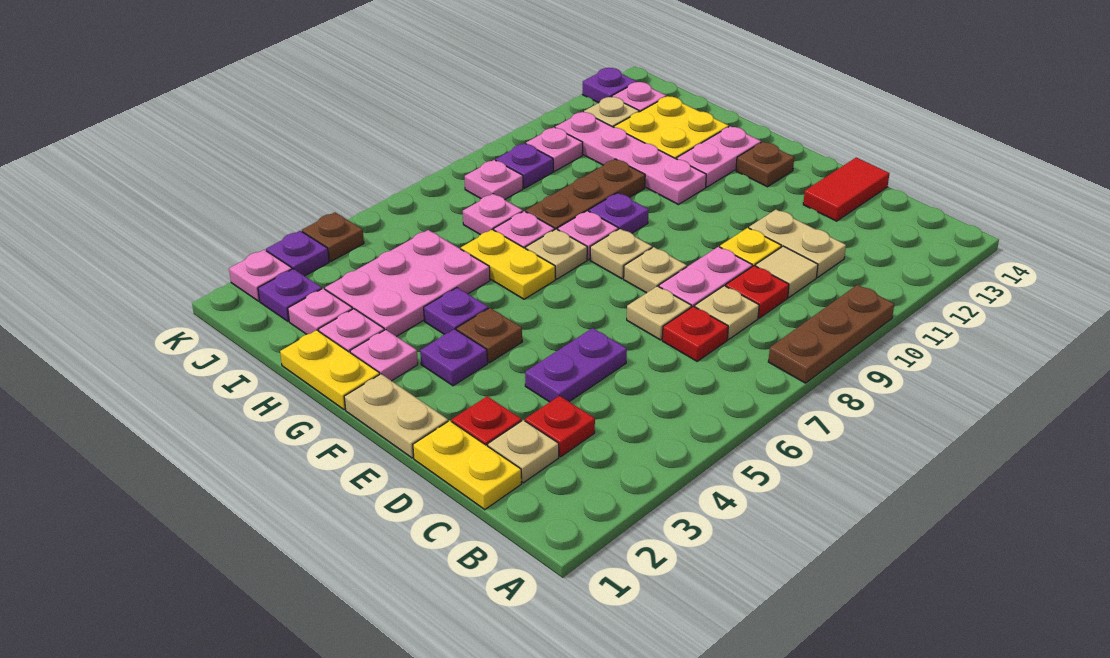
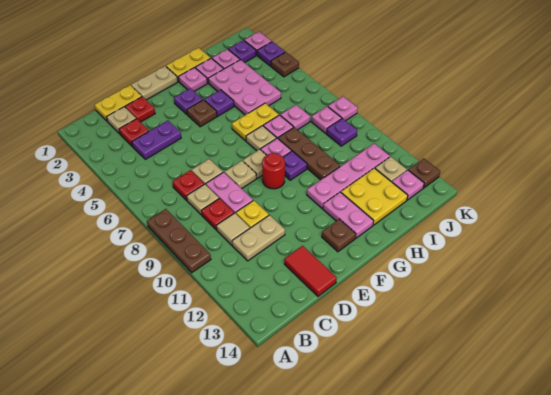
purple plate D4:D5 level 1 -> purple plate C4:D4 level 1
none -> red round brick F9 level 1
pink plate J10 level 1 -> pink plate K8 level 1
purple plate K13 level 1 -> brown plate K13 level 1

